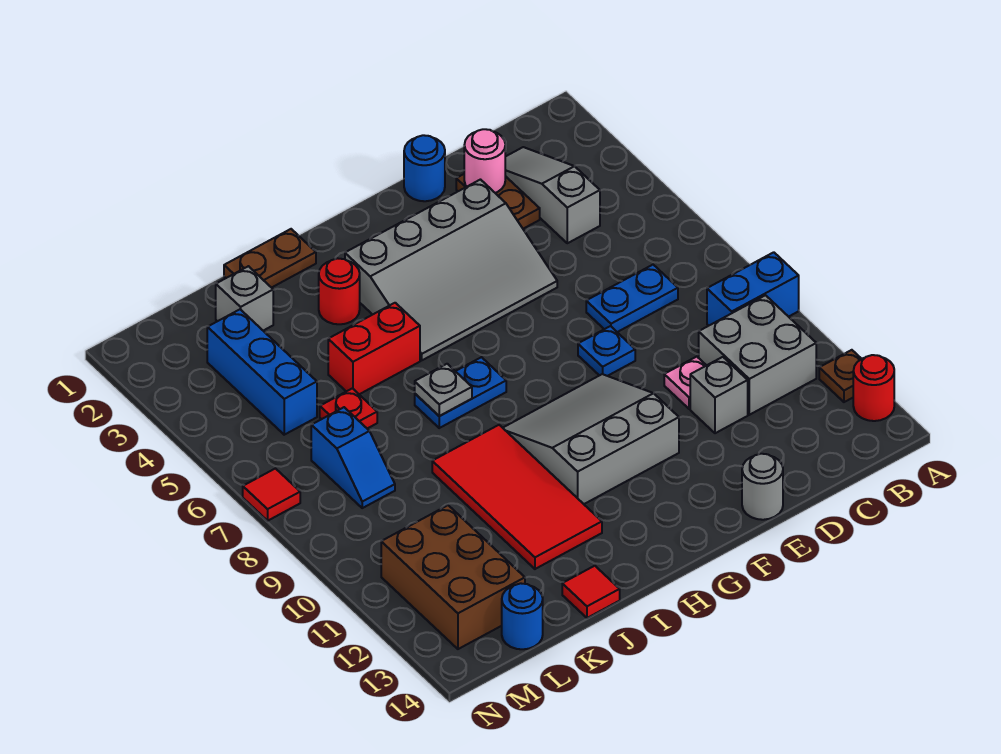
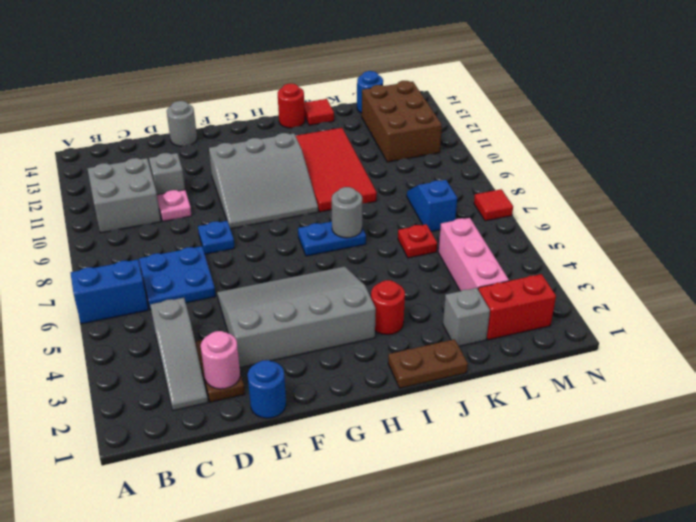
blue brick A9:B9 level 1 -> blue brick A6:B6 level 1
brown plate A12 level 1 -> none
red round brick A13 level 1 -> red round brick I14 level 1
blue plate C7:D7 level 1 -> blue plate C6:D7 level 1
red brick I5:J5 level 1 -> red brick L2:M2 level 1
grey plate I7 level 2 -> grey round brick I7 level 2
blue brick L3:L5 level 1 -> pink brick L3:L5 level 1

